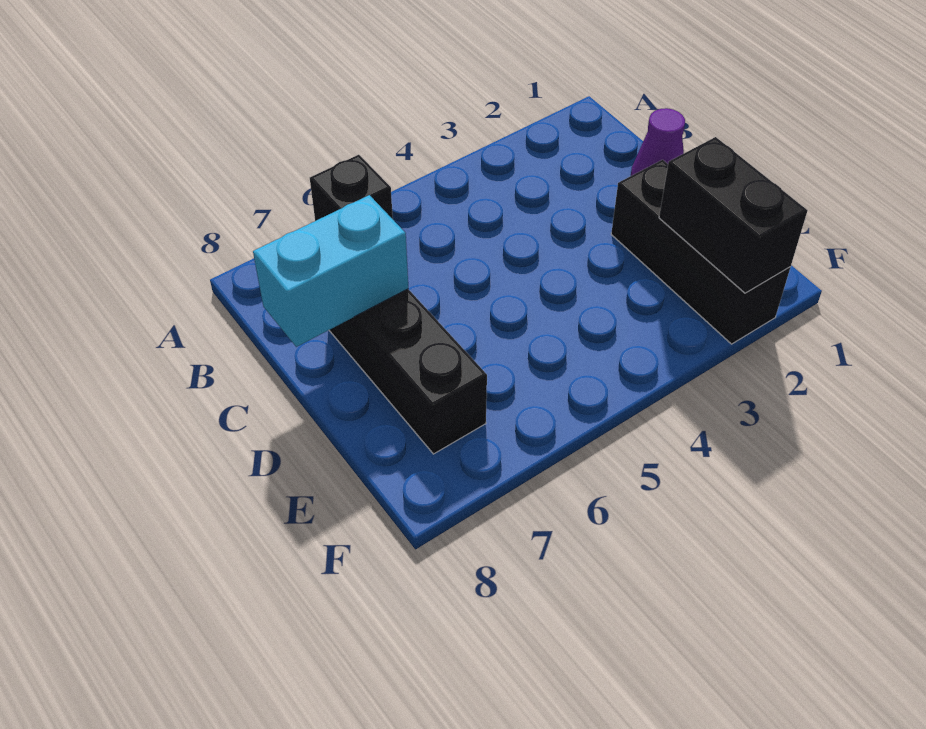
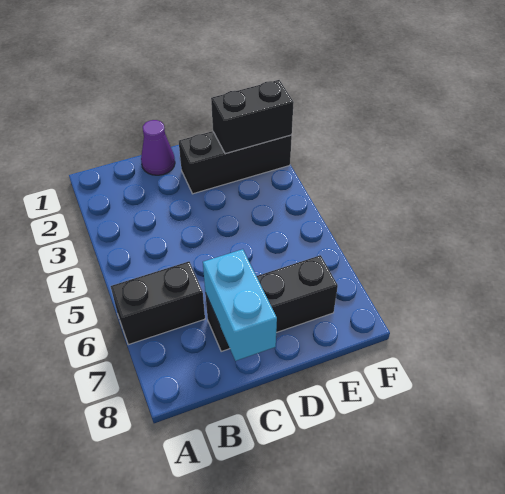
black brick A6 level 1 -> black brick A6:B6 level 1

